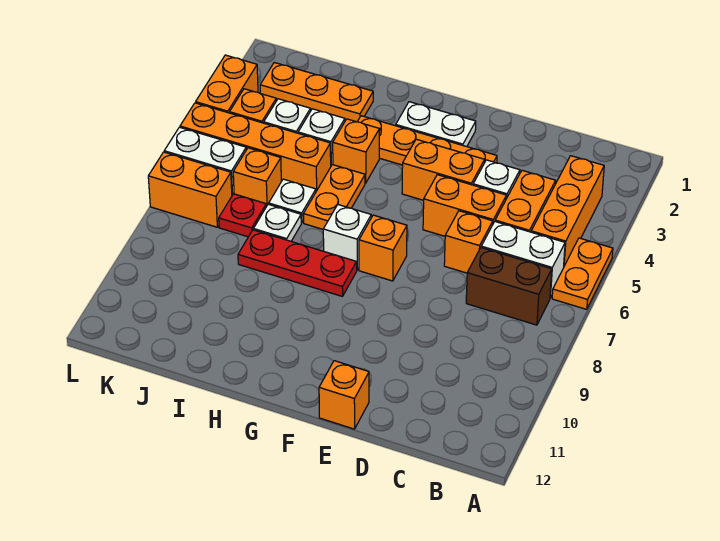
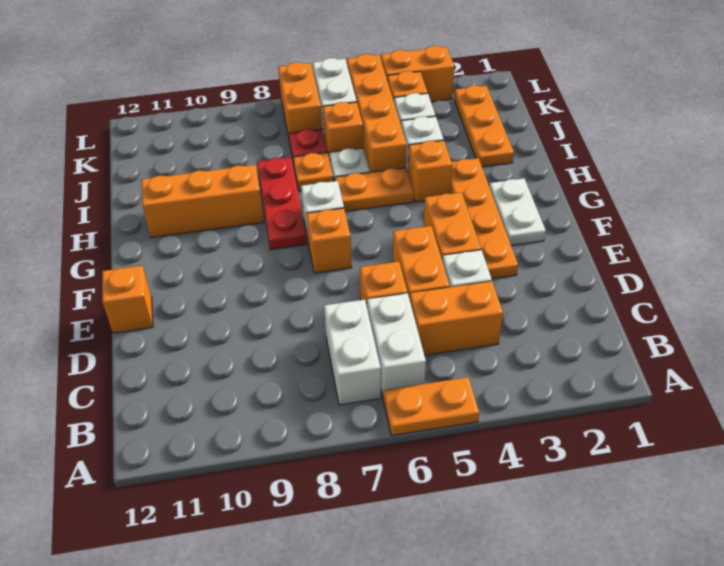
orange brick B3:B5 level 1 -> orange brick H9:H11 level 1
brown brick B7:C7 level 1 -> white brick B7:C7 level 1
white plate I7 level 1 -> orange plate I7 level 1

